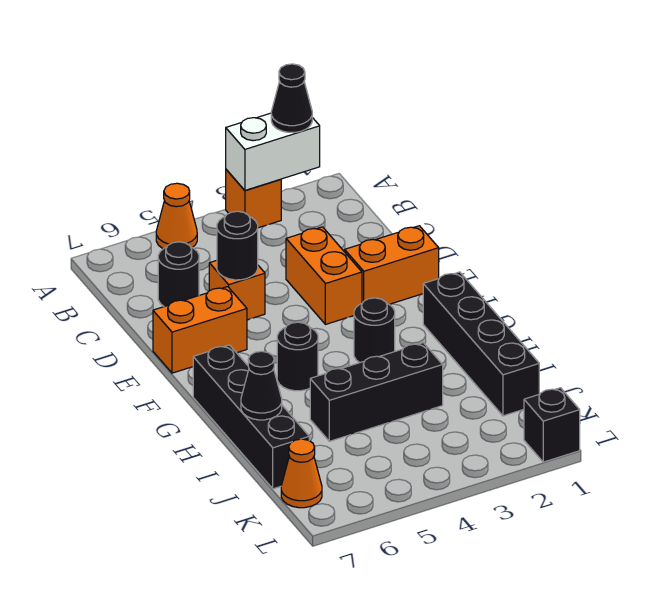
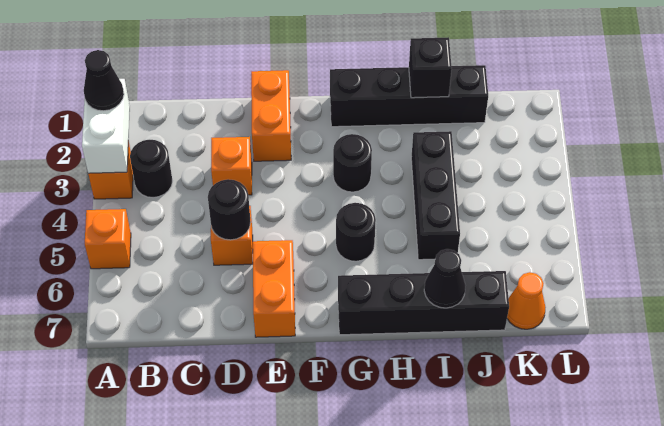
orange cone A5 level 1 -> orange brick A5 level 1
black round brick C6 level 1 -> black round brick B3 level 1
orange brick D3:E3 level 1 -> orange brick D3 level 1
black brick L1 level 1 -> black brick I1 level 2

